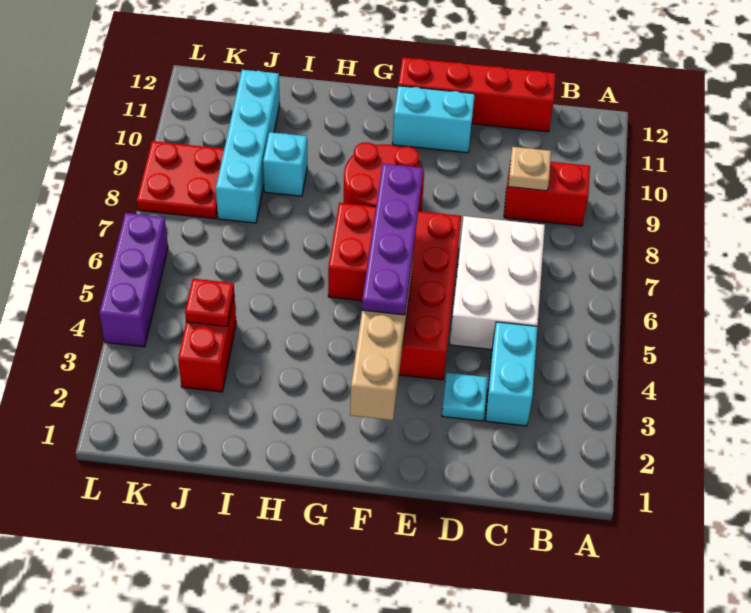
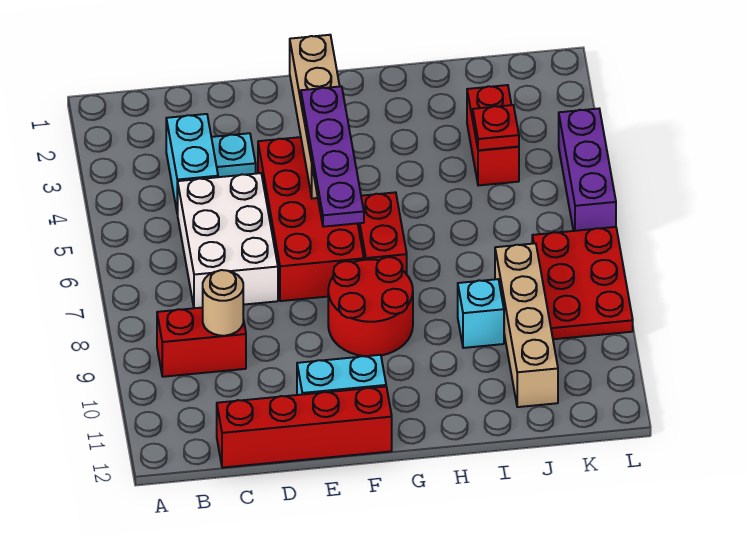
tan plate C9 level 2 -> tan round brick C9 level 2
cyan brick J8:J11 level 1 -> tan brick J8:J11 level 1
red plate K8:L9 level 1 -> red plate K7:L9 level 1

